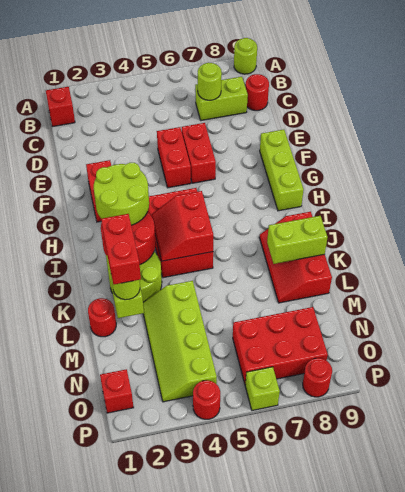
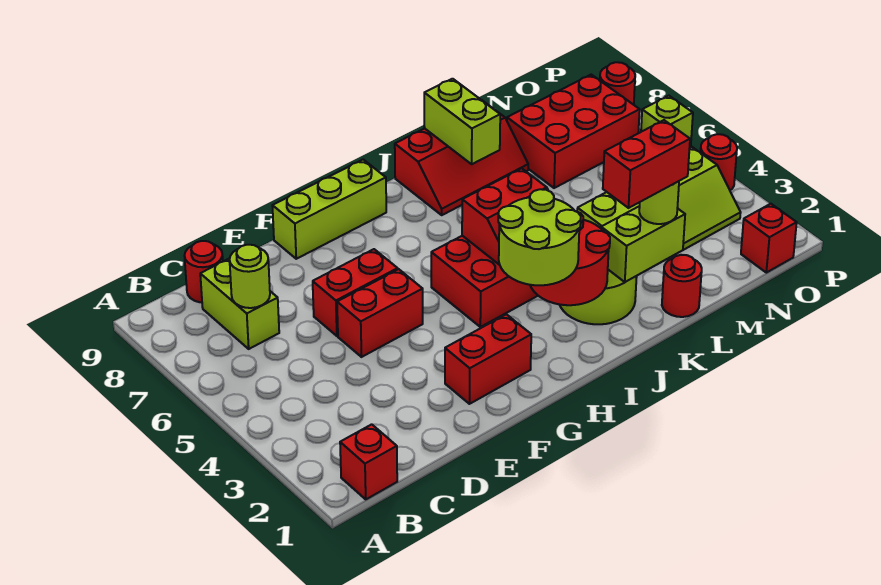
lime round brick A9 level 1 -> none
red brick N6:O8 level 1 -> red brick M7:O8 level 1

